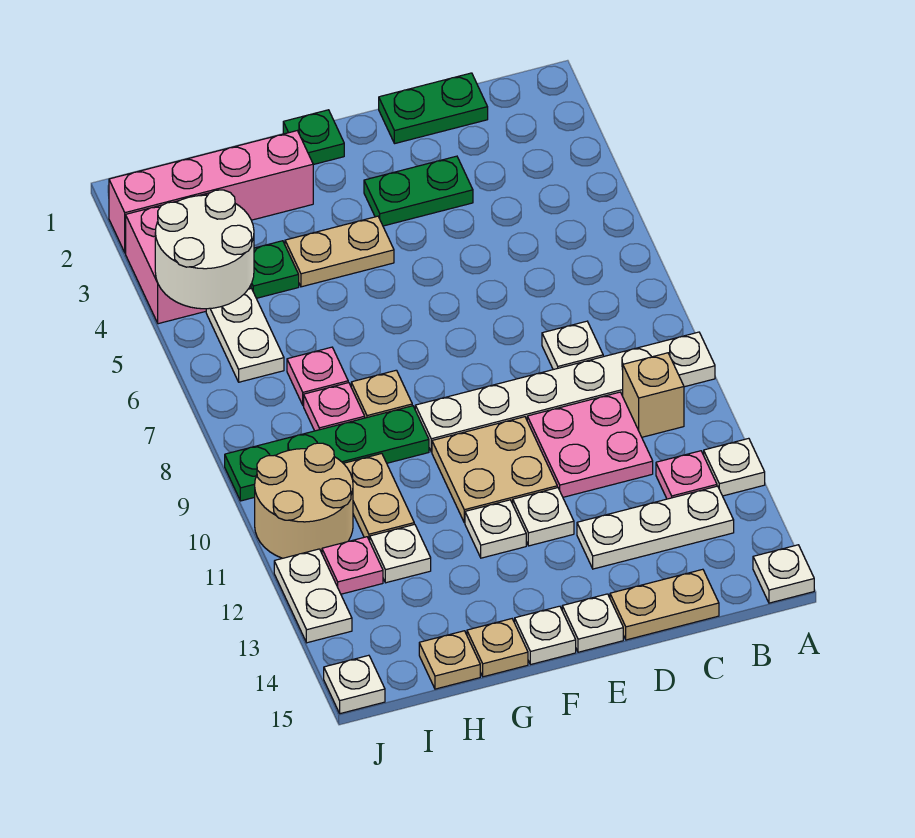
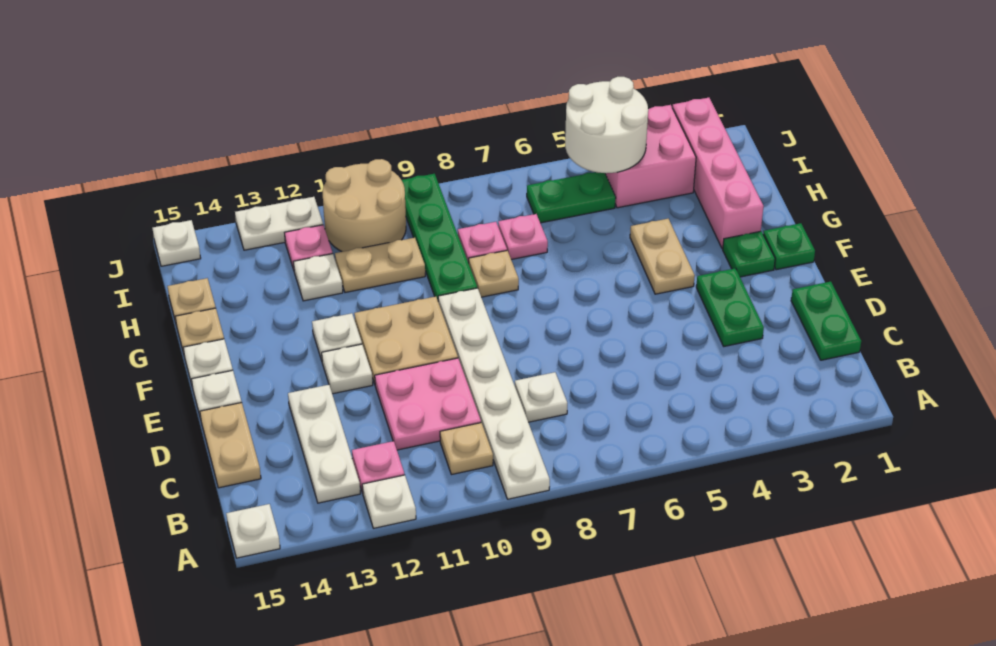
tan brick B10 level 1 -> tan plate B10 level 1
green plate H4 level 1 -> green plate F2 level 1
white plate I5:I6 level 1 -> green plate I5:I6 level 1

